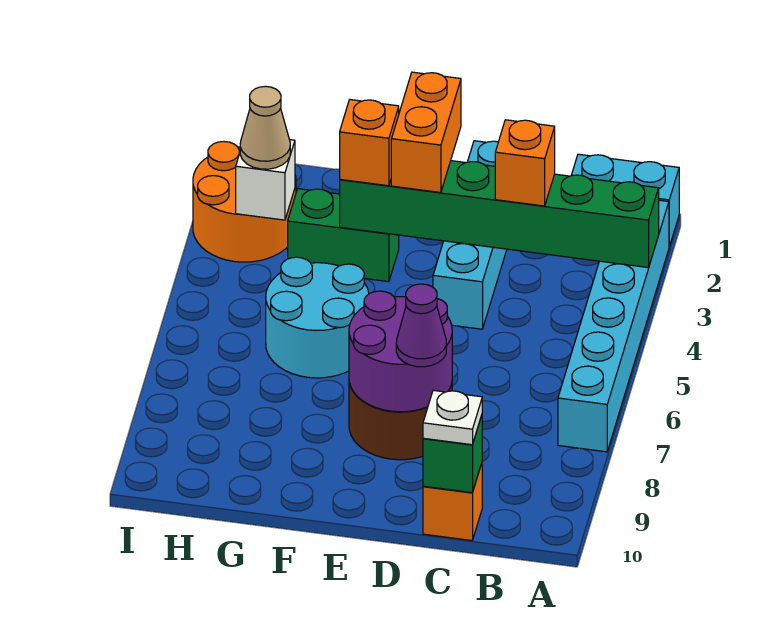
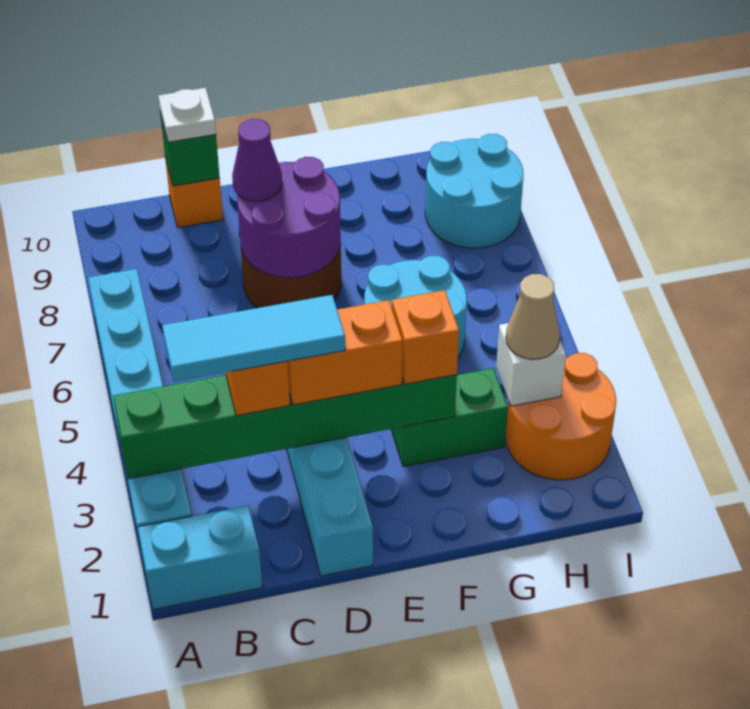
none -> cyan tile B3:D3 level 4
orange brick E2:E3 level 3 -> orange brick D3:E3 level 3
none -> cyan round brick H8:I9 level 1

